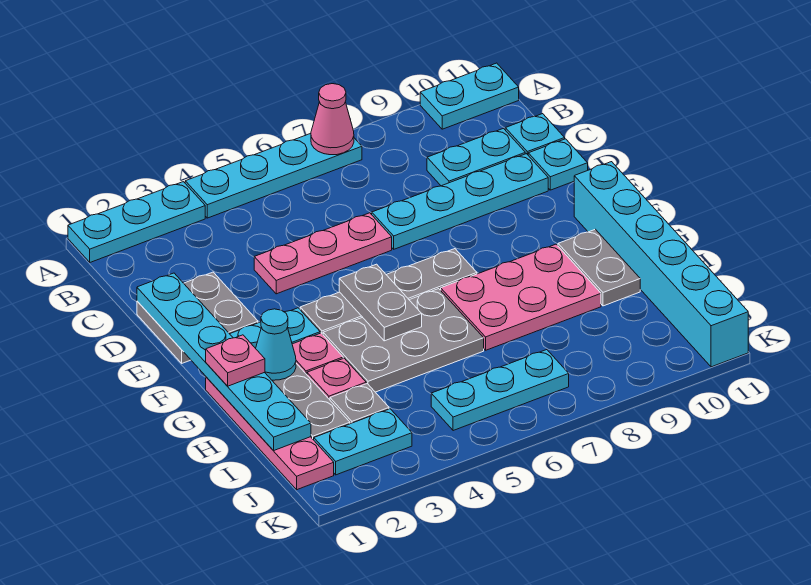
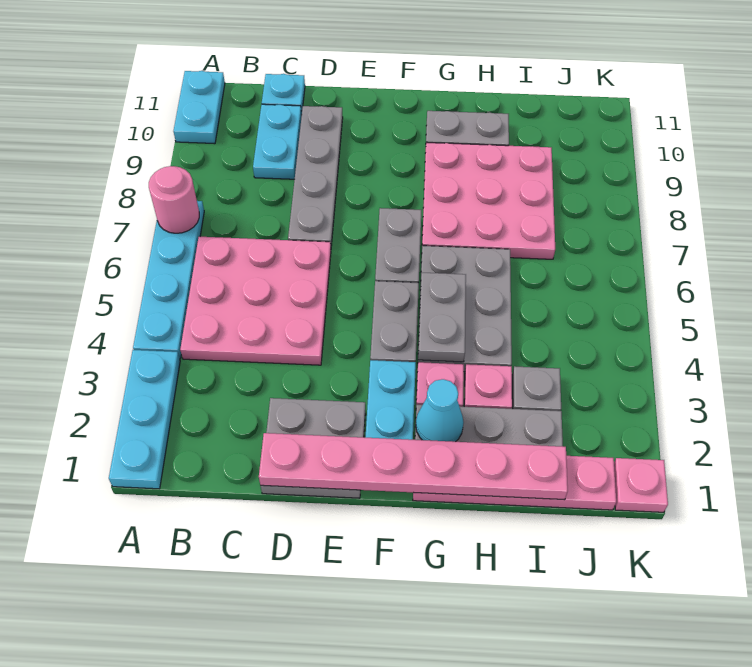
pink cone A7 level 2 -> pink round brick A7 level 2
cyan plate D1:I1 level 2 -> pink plate D1:I1 level 2
pink plate D4:D6 level 1 -> pink plate B4:D6 level 1
cyan plate D7:D10 level 1 -> grey plate D7:D10 level 1
cyan plate D11 level 1 -> none
grey plate F5:G5 level 2 -> grey plate G4:G5 level 2
cyan brick F11:K11 level 1 -> none
pink plate G1 level 3 -> pink plate K1 level 1
pink plate G7:H9 level 1 -> pink plate G7:I9 level 1
cyan plate J2:J3 level 1 -> none
cyan plate J5:J7 level 1 -> none

